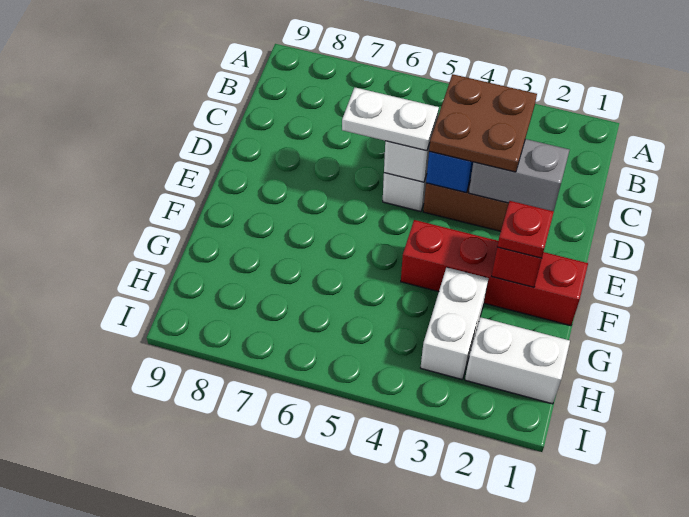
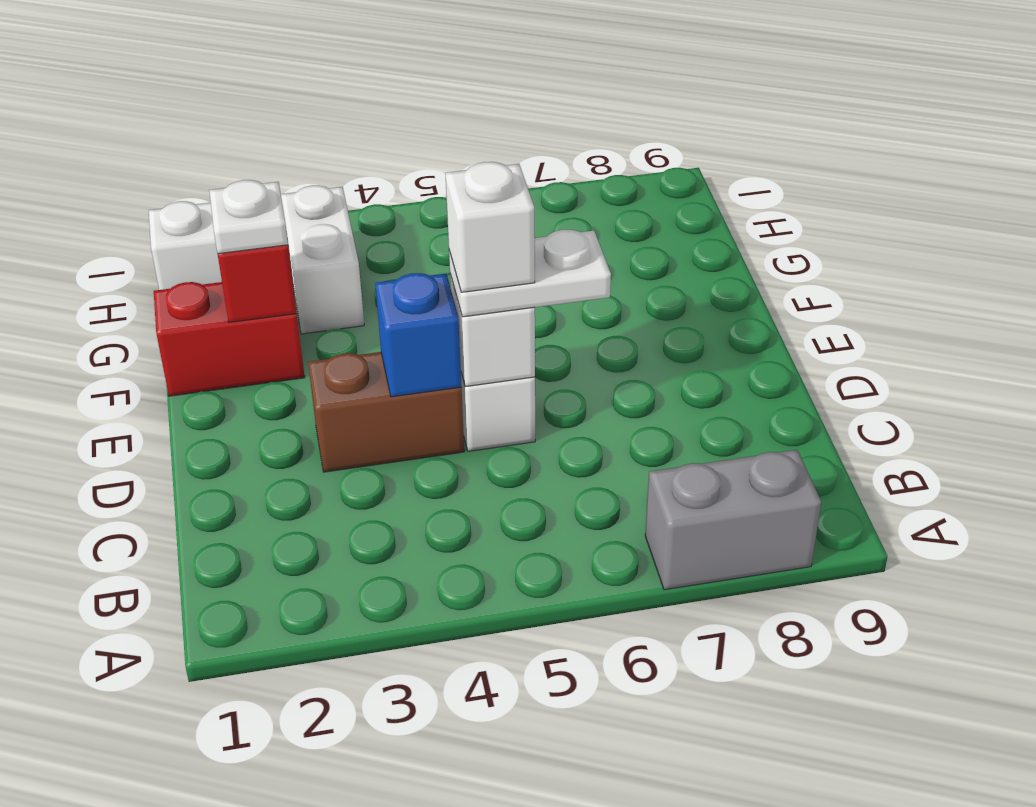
brown plate C3:D4 level 3 -> none
grey brick D2:D3 level 2 -> grey brick A7:A8 level 1
none -> white brick D5 level 4
red brick F1:F4 level 1 -> red brick F1:F2 level 1
red plate F2 level 3 -> white plate F2 level 3

